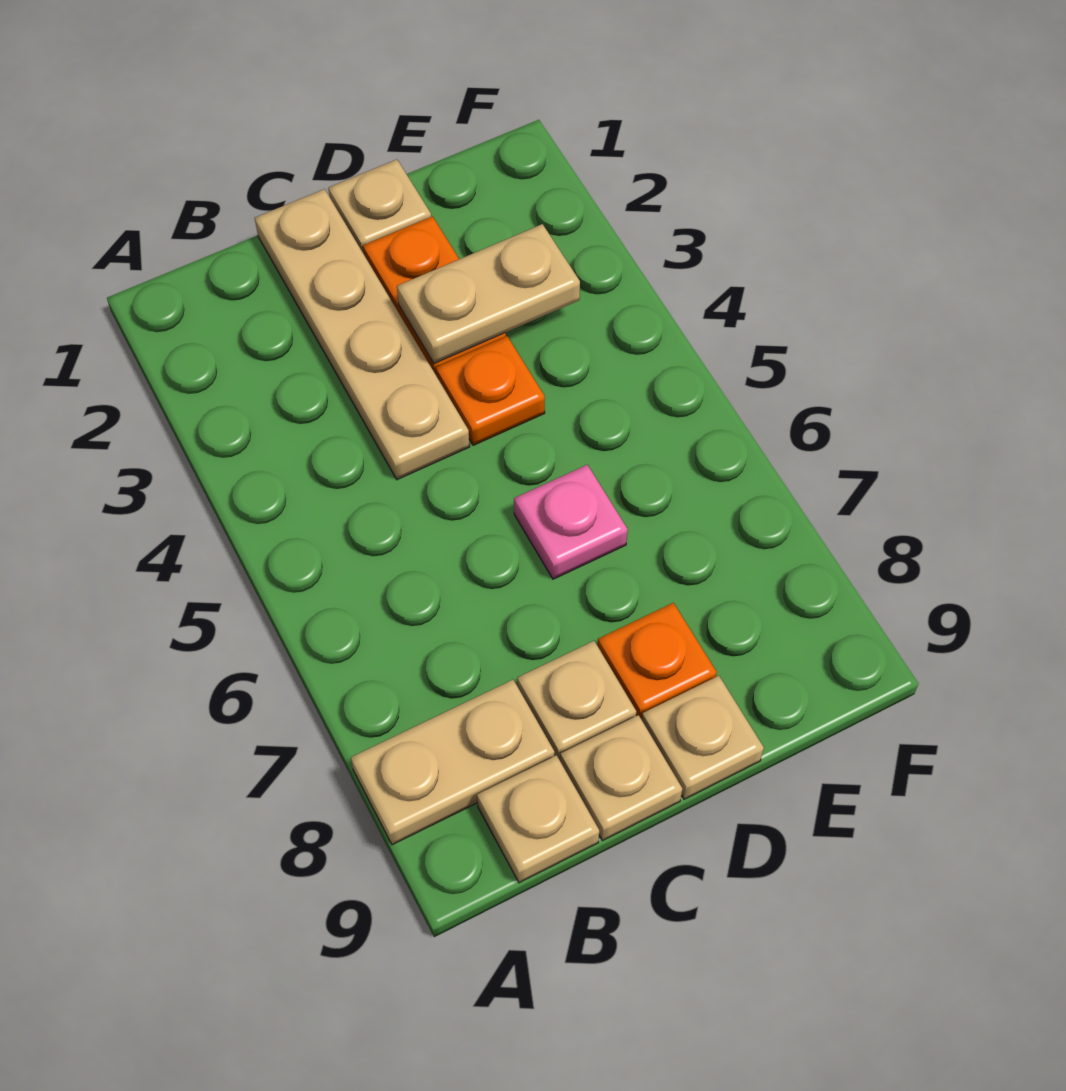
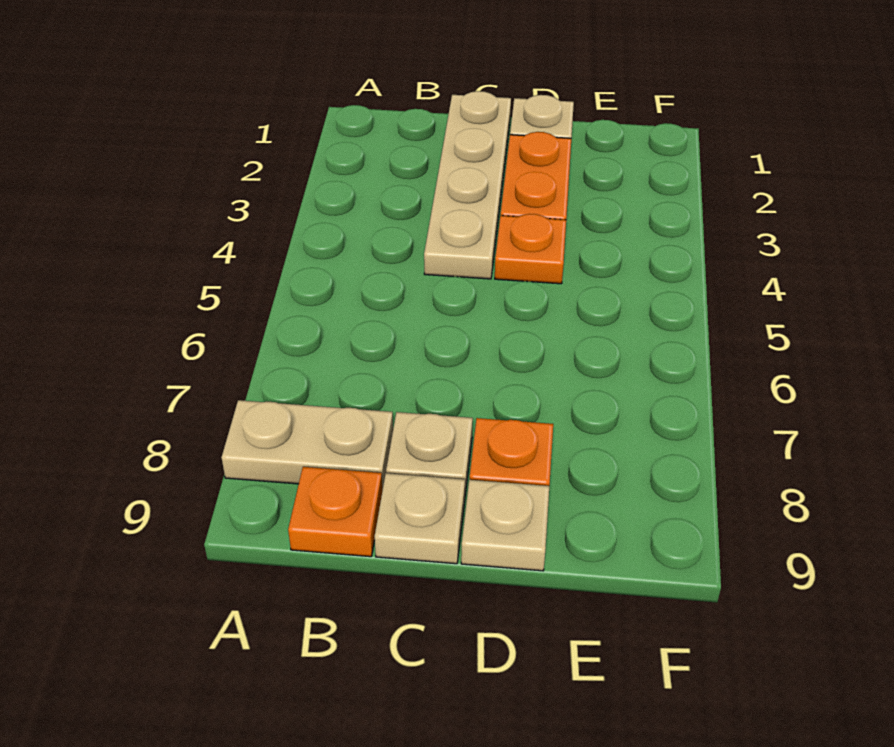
tan plate B9 level 1 -> orange plate B9 level 1
tan plate D3:E3 level 2 -> none
pink plate D6 level 1 -> none

